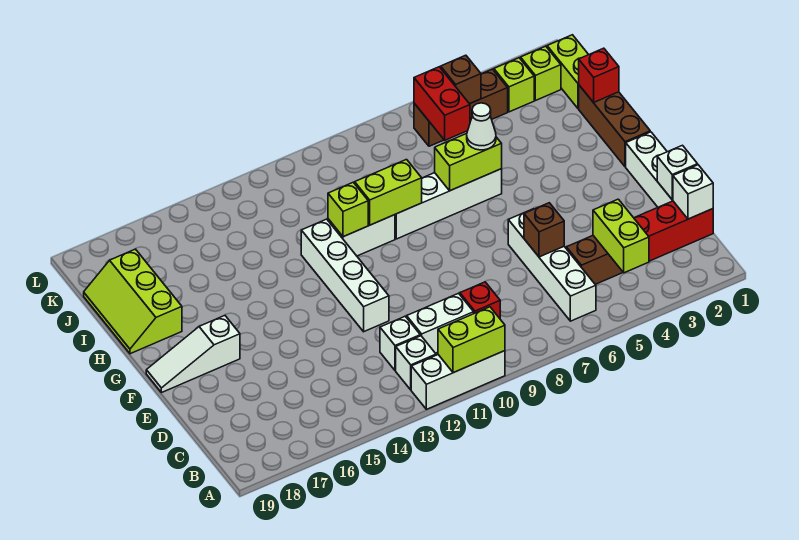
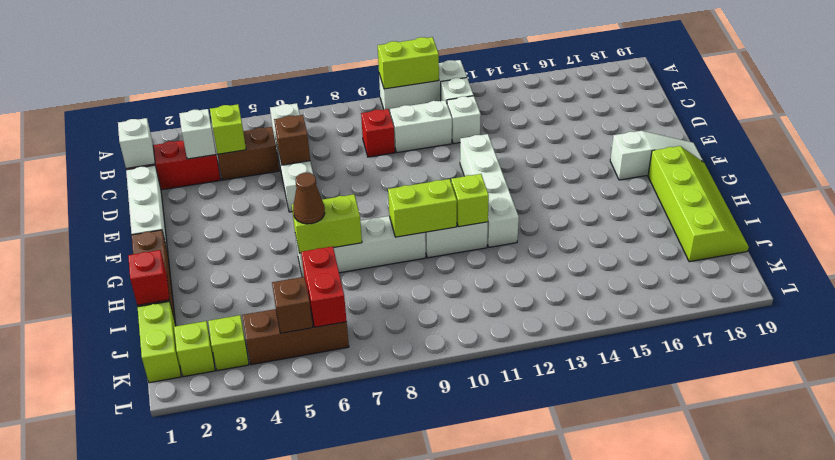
lime brick B4:C4 level 2 -> lime brick C4 level 2
white brick D1 level 2 -> white brick C3 level 2
white cone H6 level 3 -> brown cone H6 level 3
lime slope H18:J19 level 1 top 18 -> lime slope G18:J19 level 1 top 18

